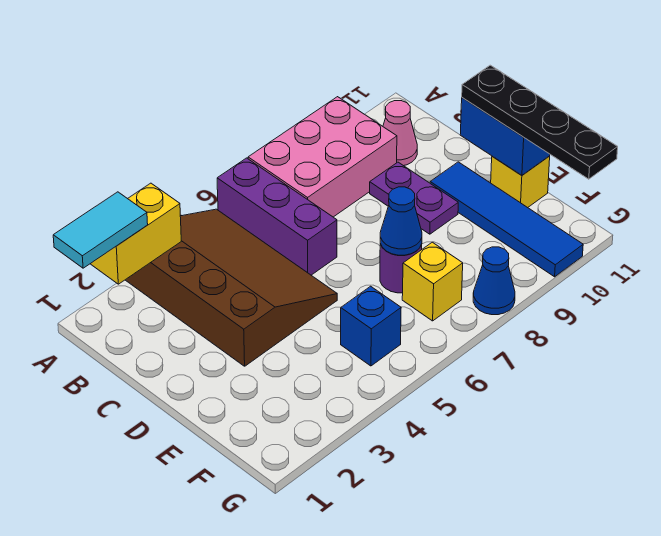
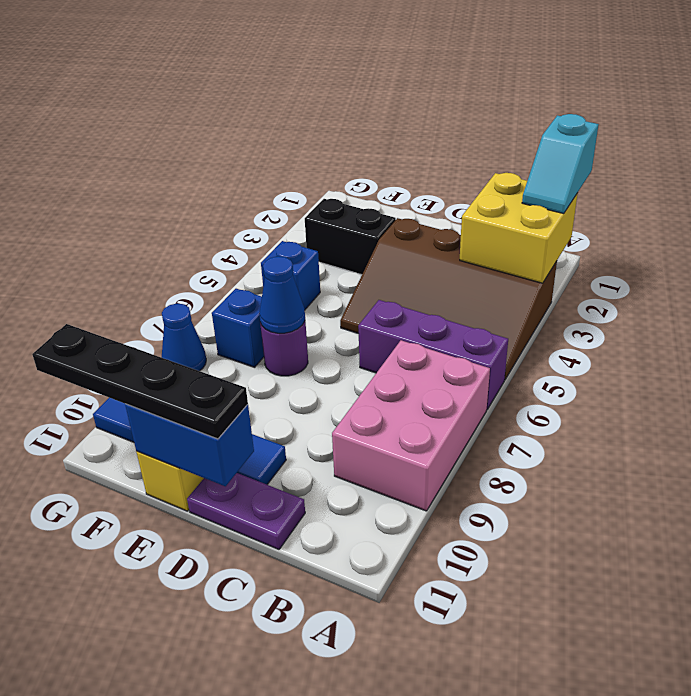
cyan tile A1:A2 level 3 -> cyan slope A1:A2 level 3 top 1
yellow brick A2:A3 level 2 -> yellow brick A2:B3 level 2
pink cone B10 level 1 -> none
purple plate C9:D9 level 1 -> purple plate C11:D11 level 1
none -> black brick E3:F3 level 1
yellow brick F7 level 1 -> blue brick F7 level 1

